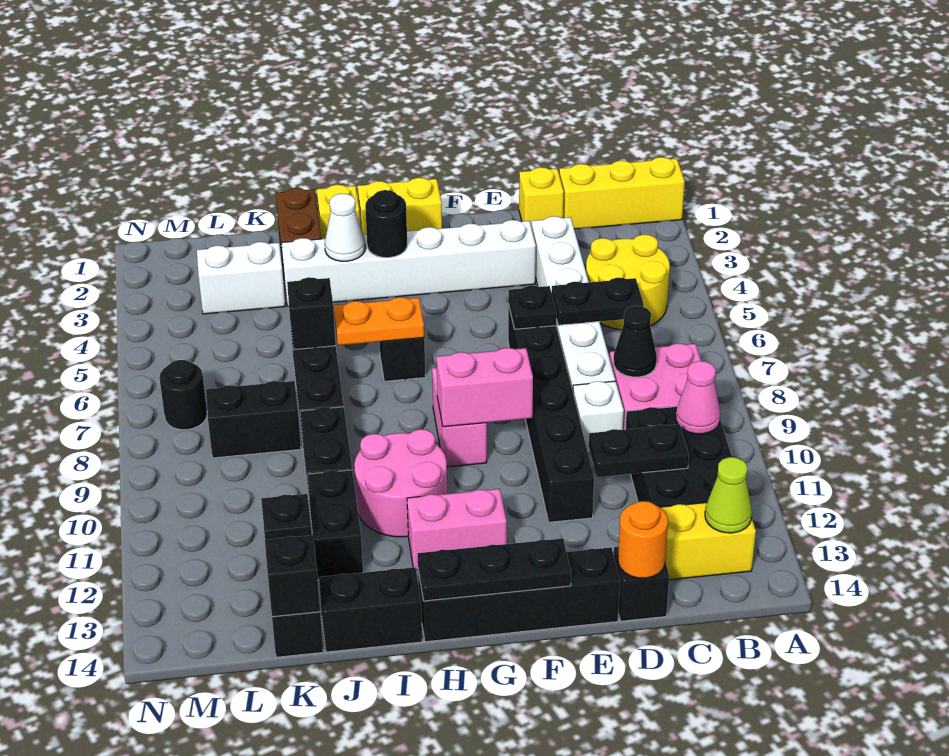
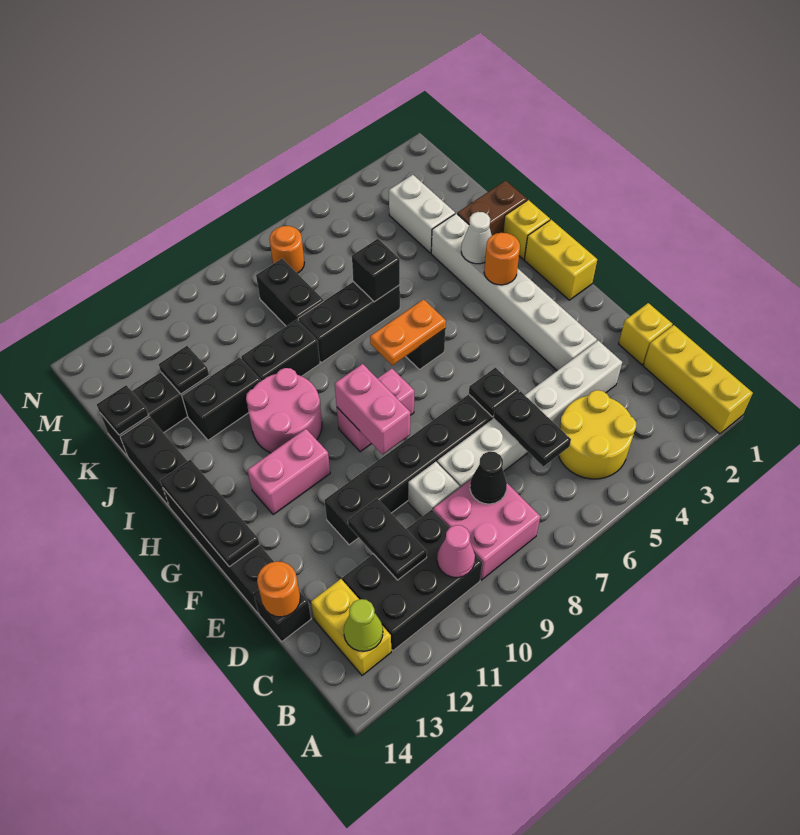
pink brick G12:H12 level 1 -> pink brick G11:G12 level 1
black round brick H3 level 2 -> orange round brick H3 level 2
orange plate H6:I6 level 2 -> orange plate H6:H7 level 2
black brick K14 level 2 -> black plate K14 level 2
black round brick M7 level 1 -> orange round brick M7 level 1

